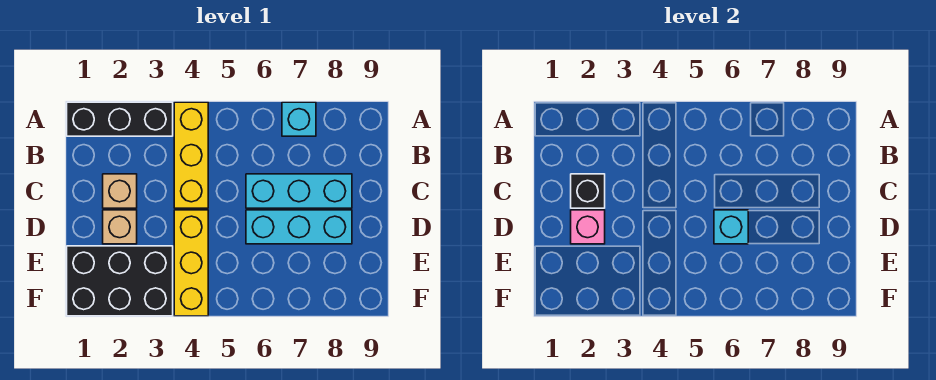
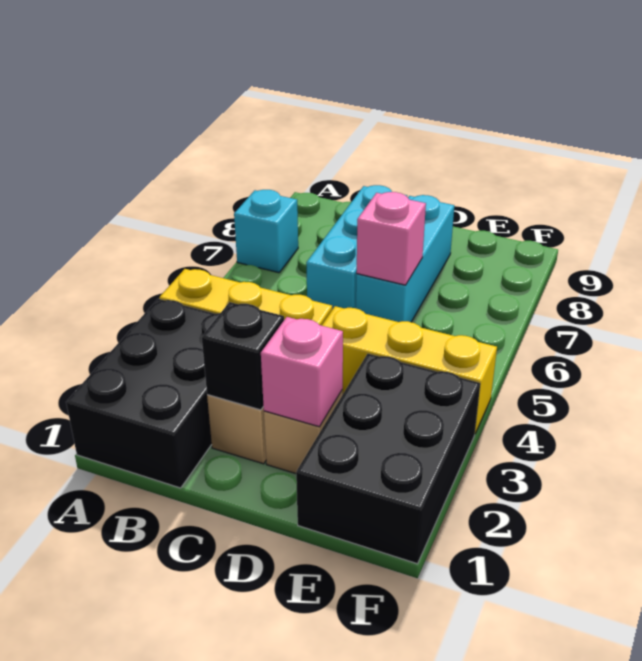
black brick A1:A3 level 1 -> black brick A1:B3 level 1
cyan brick D6 level 2 -> pink brick D6 level 2

